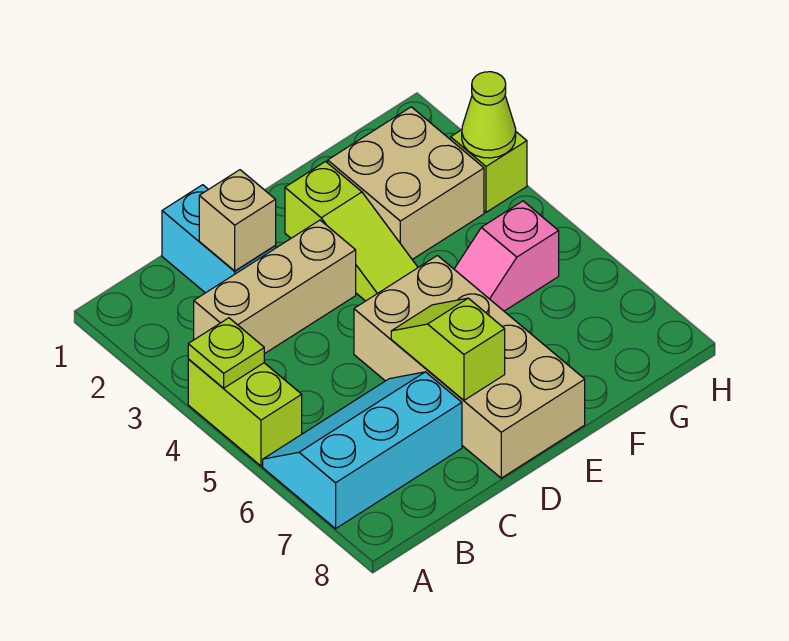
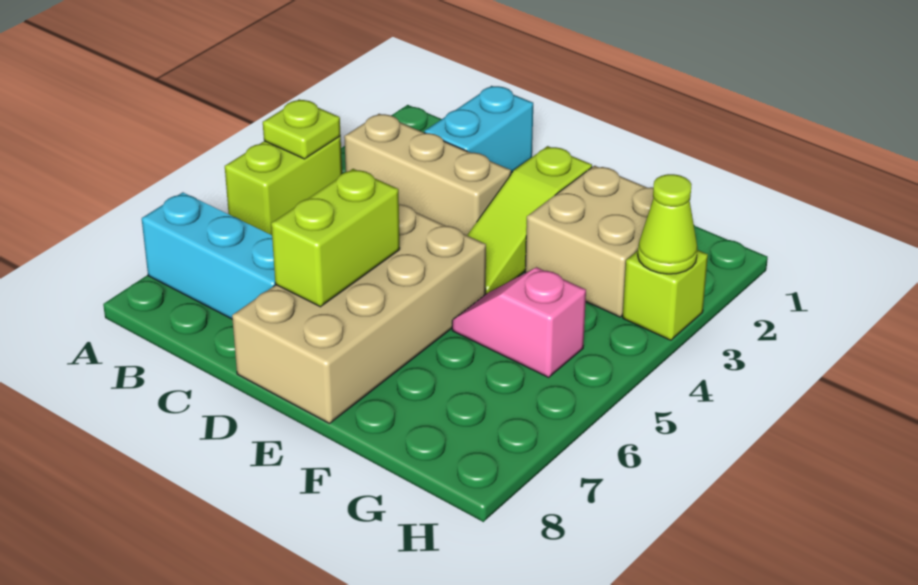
tan brick C2 level 2 -> none
lime slope D6:D7 level 2 top 7 -> lime brick D6:D7 level 2

